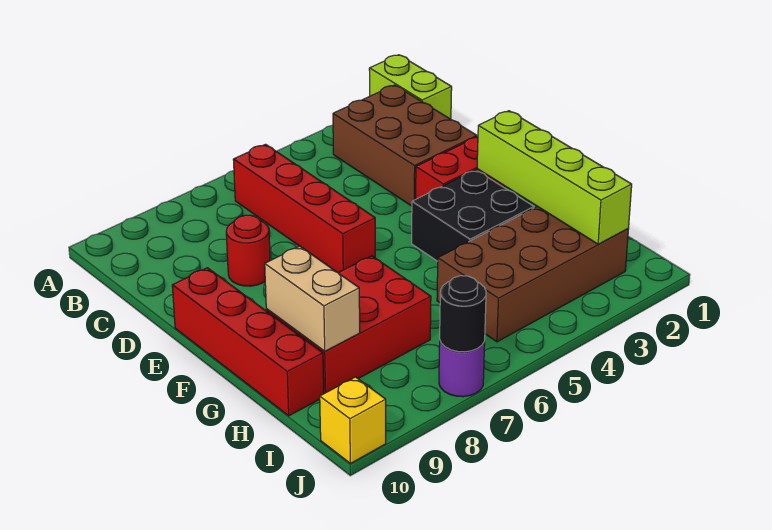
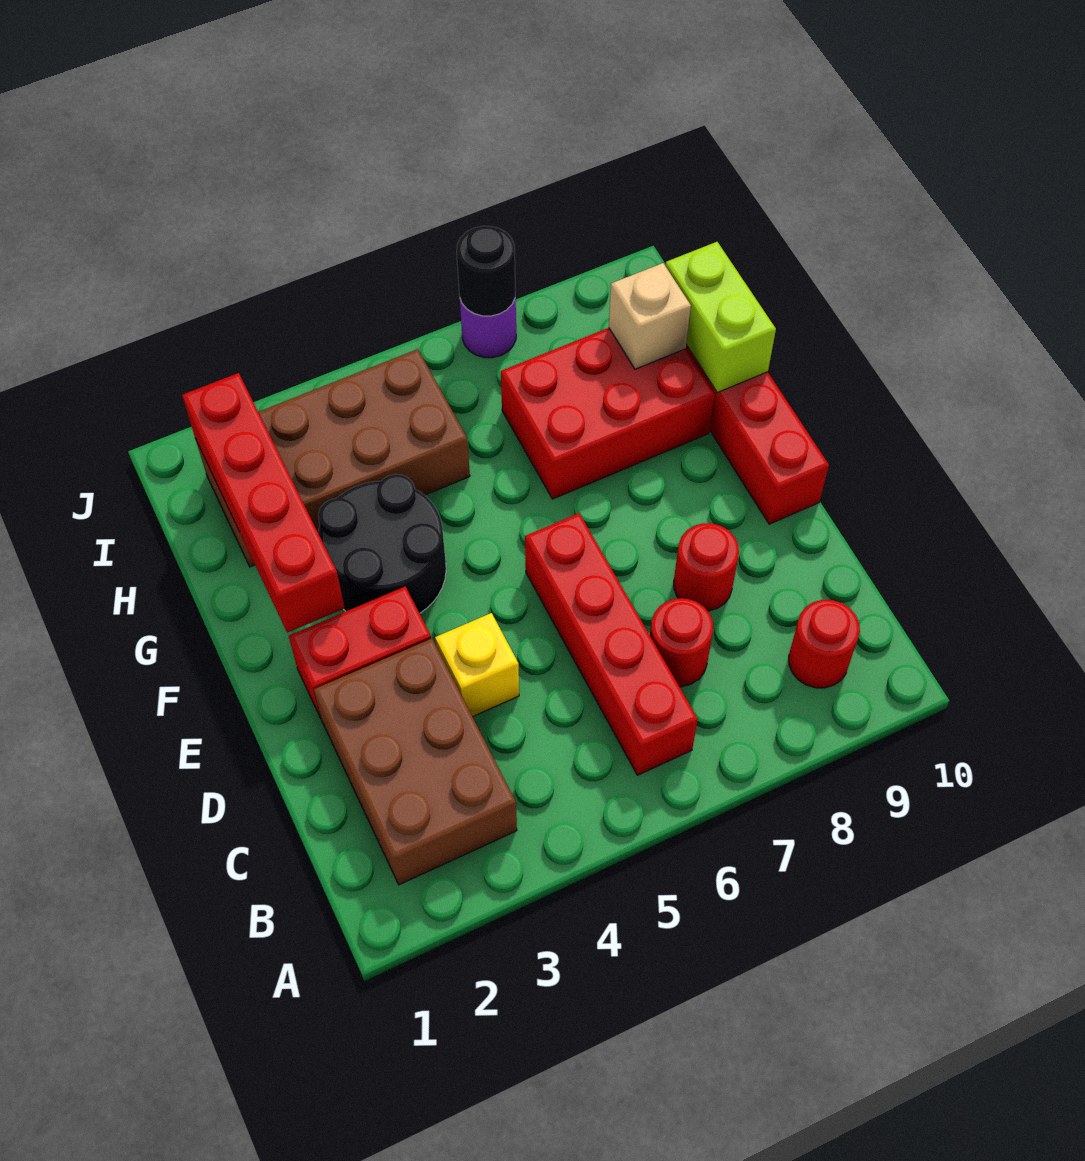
lime brick A1:B1 level 1 -> lime brick G10:H10 level 2
none -> red round brick B9 level 1
none -> red round brick C7 level 1
lime brick F2:I2 level 2 -> red brick F2:I2 level 2
black brick F3:G4 level 1 -> black round brick F3:G4 level 1
tan brick G9:H9 level 2 -> tan brick H9 level 2
yellow brick J10 level 1 -> yellow brick D4 level 1

